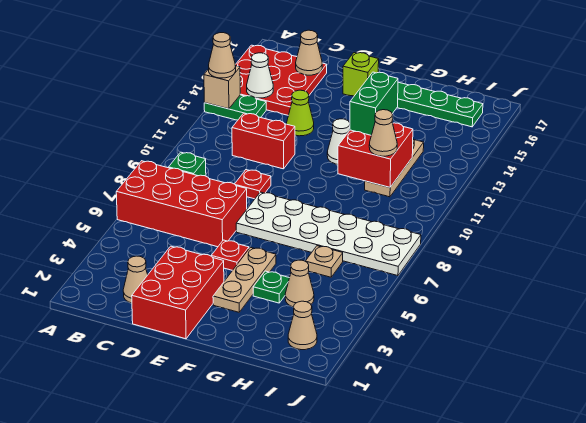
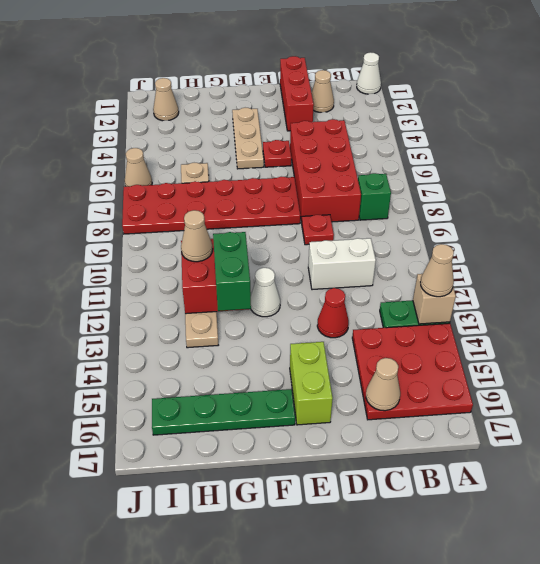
red brick A6:D7 level 1 -> red brick C5:D8 level 1
white cone B14 level 2 -> white cone A1 level 1
red brick C11:D11 level 1 -> white brick C11:D11 level 1
red brick D1:E3 level 1 -> red brick D1:D3 level 1
lime cone D13 level 1 -> red cone D13 level 1
white plate E7:J8 level 1 -> red plate E7:J8 level 1
lime brick E16 level 1 -> lime brick E15:E16 level 1
green plate G4 level 1 -> none
tan cone H4 level 1 -> tan cone J6 level 1

